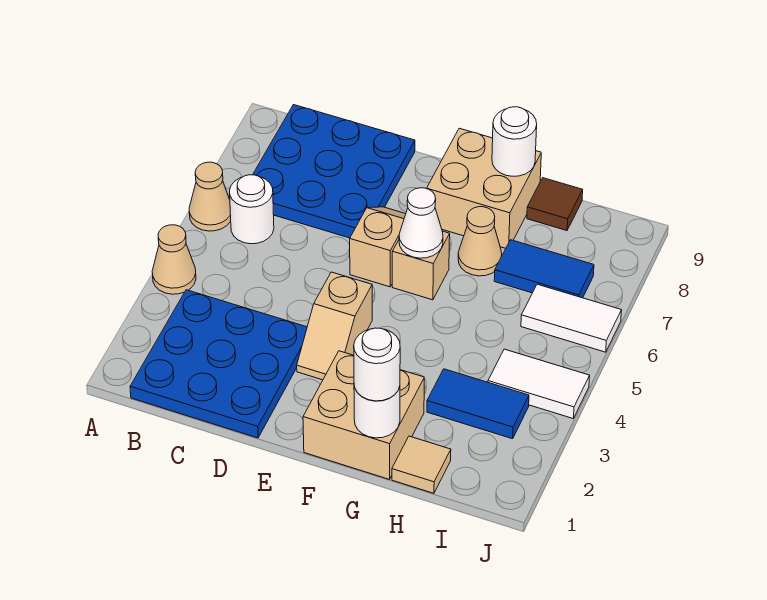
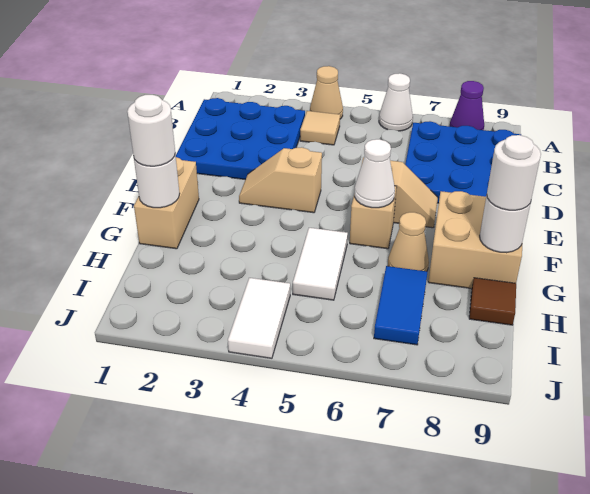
tan cone A6 level 1 -> white cone A6 level 1
none -> purple cone A8 level 1
white round brick B6 level 1 -> white round brick G9 level 3
tan brick F1:G2 level 1 -> tan brick F1:G1 level 1
tan tile H1 level 1 -> tan tile B4 level 1
blue tile H3:I3 level 1 -> none
white tile I6:J6 level 1 -> white tile G5:H5 level 1

